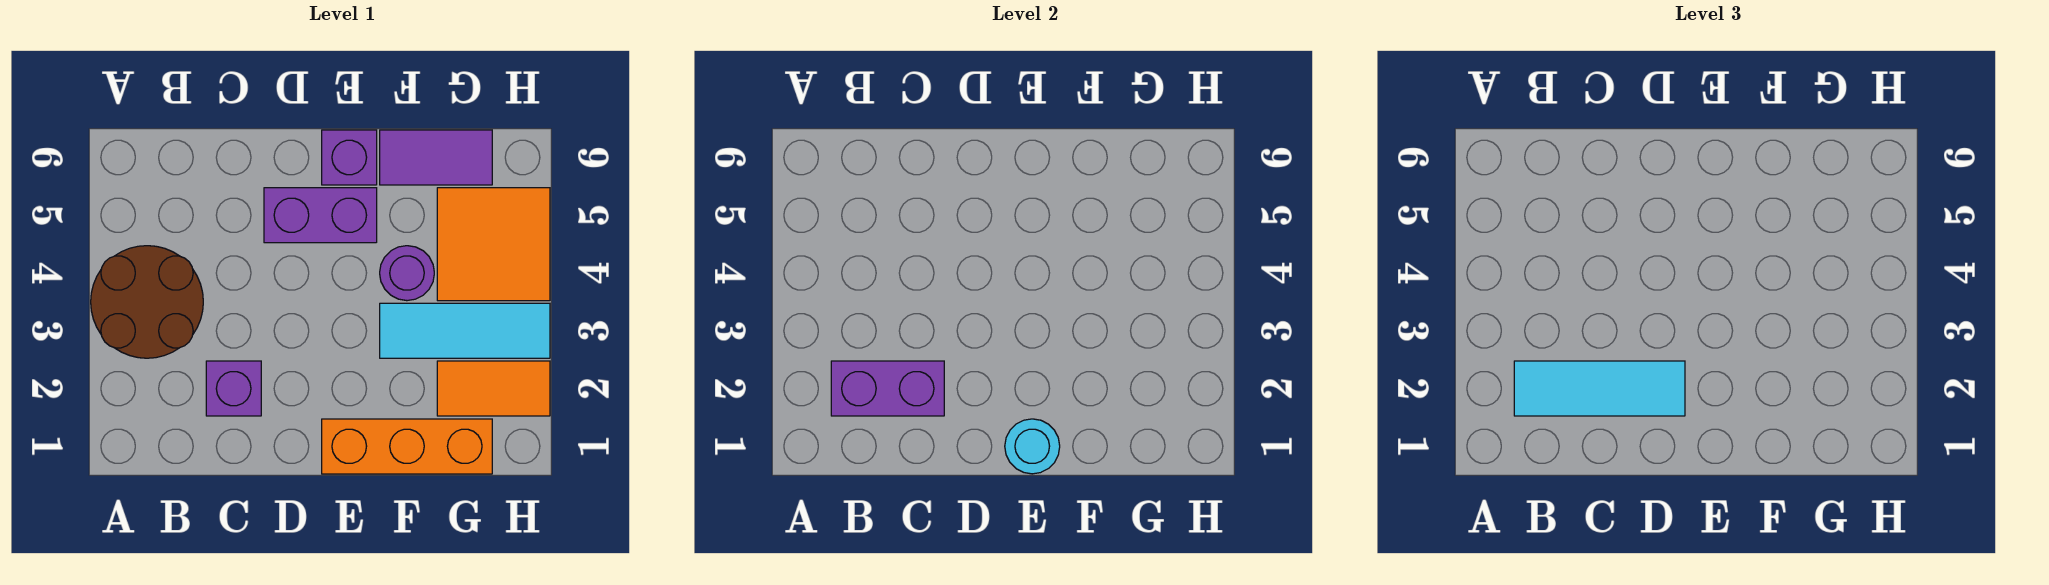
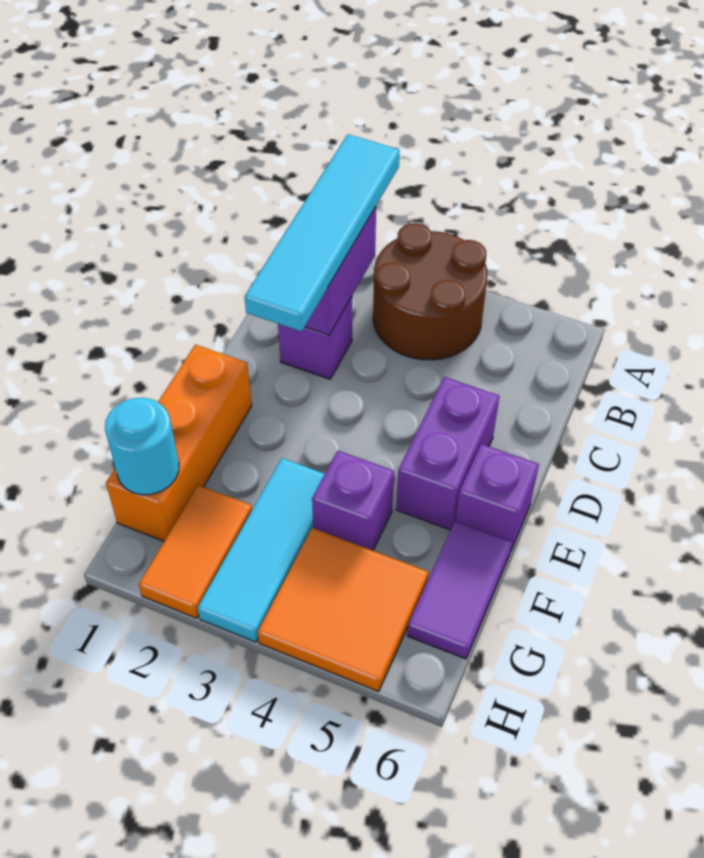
cyan tile B2:D2 level 3 -> cyan tile A2:D2 level 3
cyan round brick E1 level 2 -> cyan round brick G1 level 2
purple round brick F4 level 1 -> purple brick F4 level 1

